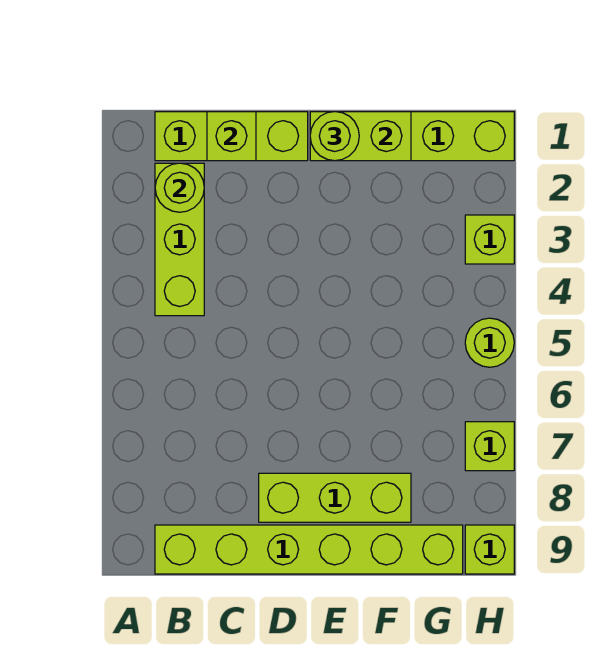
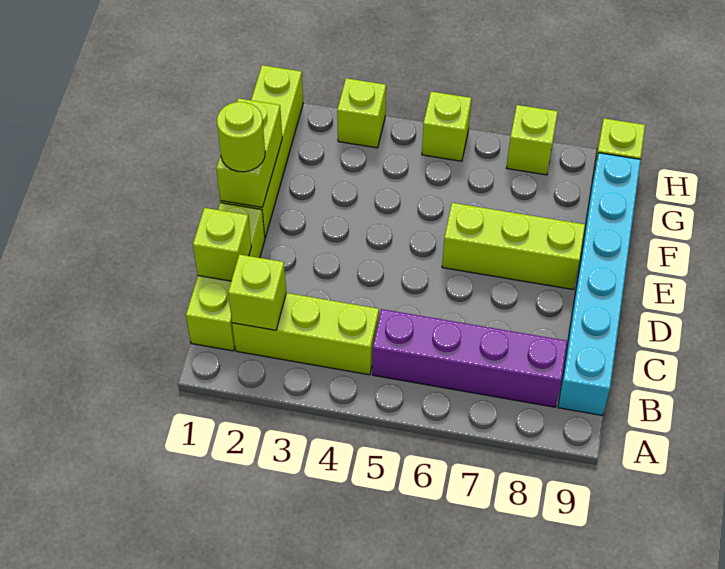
lime round brick B2 level 2 -> lime brick B2 level 2
none -> purple brick B5:B8 level 1
lime brick B9:G9 level 1 -> cyan brick B9:G9 level 1
lime brick D8:F8 level 1 -> lime brick E6:E8 level 1
lime round brick H5 level 1 -> lime brick H5 level 1

